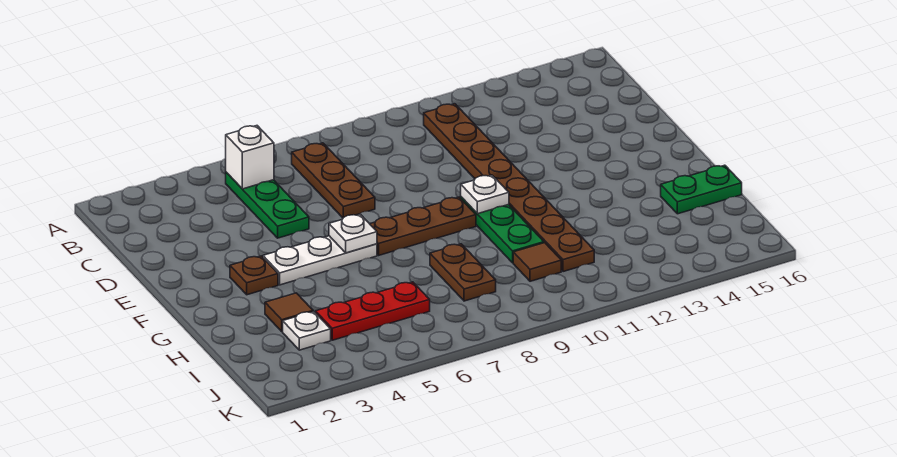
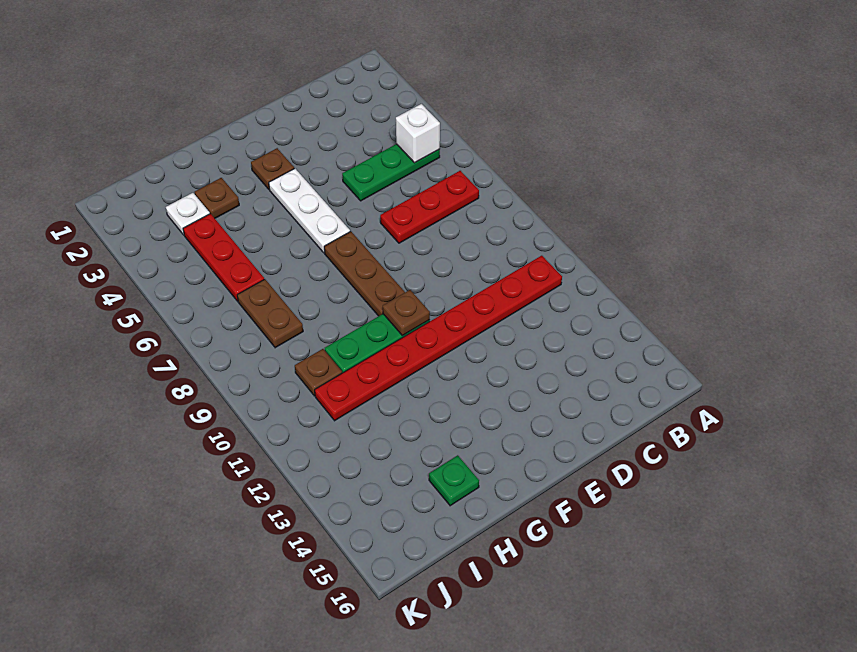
brown plate B7:D7 level 1 -> red plate B7:D7 level 1
brown plate B11:I11 level 1 -> red plate B11:I11 level 1
white plate F6 level 2 -> none
white plate F10 level 2 -> brown plate F10 level 2
brown tile H3 level 1 -> brown plate H3 level 1
brown plate H8:I8 level 1 -> brown plate I7:I8 level 1
green plate H15:H16 level 1 -> green plate H15 level 1
brown tile I10 level 1 -> brown plate I10 level 1

